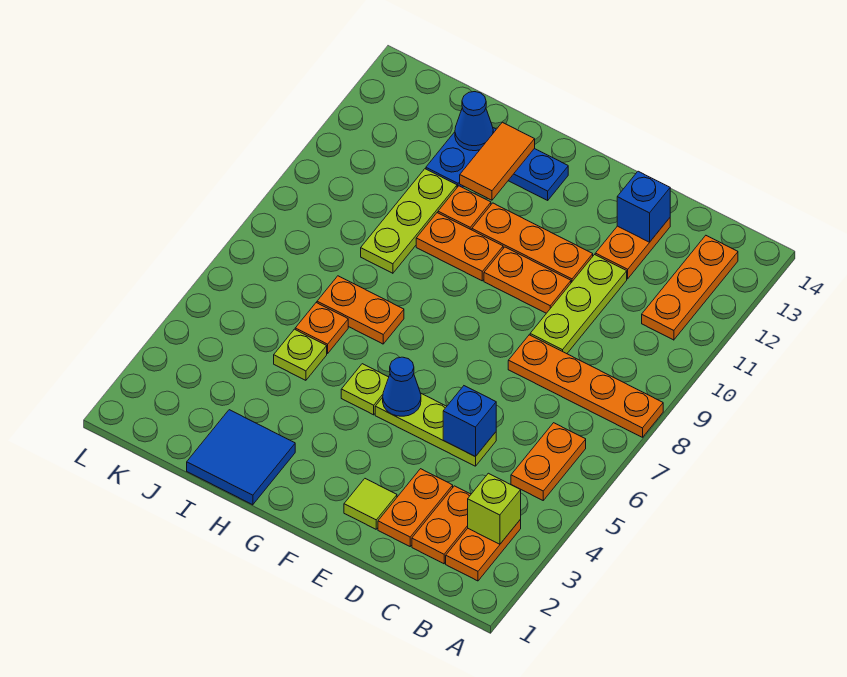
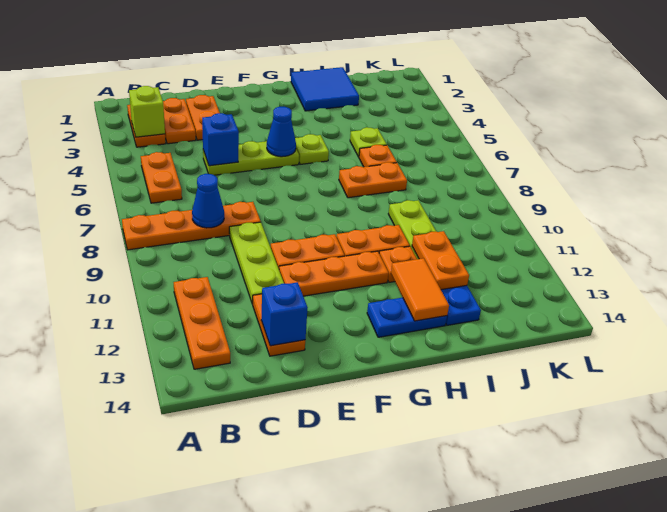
lime tile E2 level 1 -> none
none -> orange plate I11:I12 level 2
blue cone I13 level 2 -> blue cone C8 level 2

